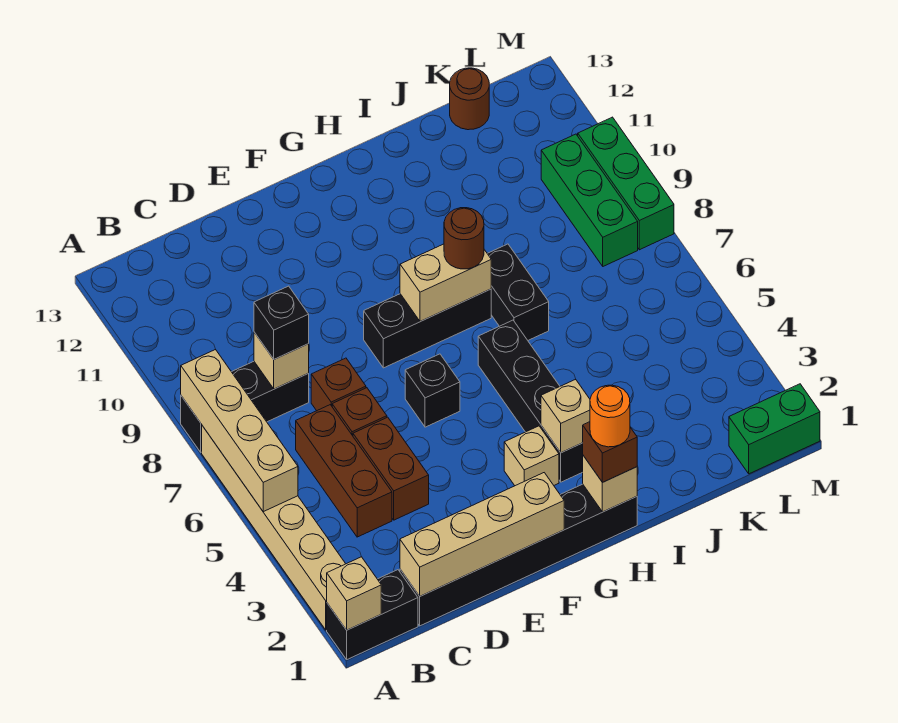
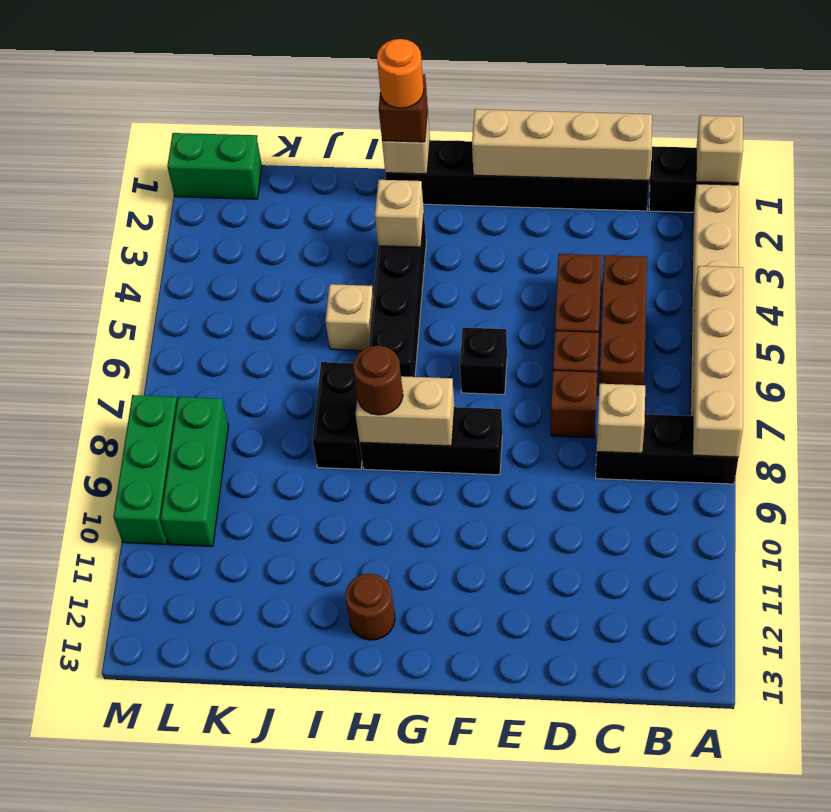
black brick C8 level 3 -> none
tan brick G3 level 1 -> tan brick I5 level 1
brown round brick K13 level 1 -> brown round brick H12 level 1

